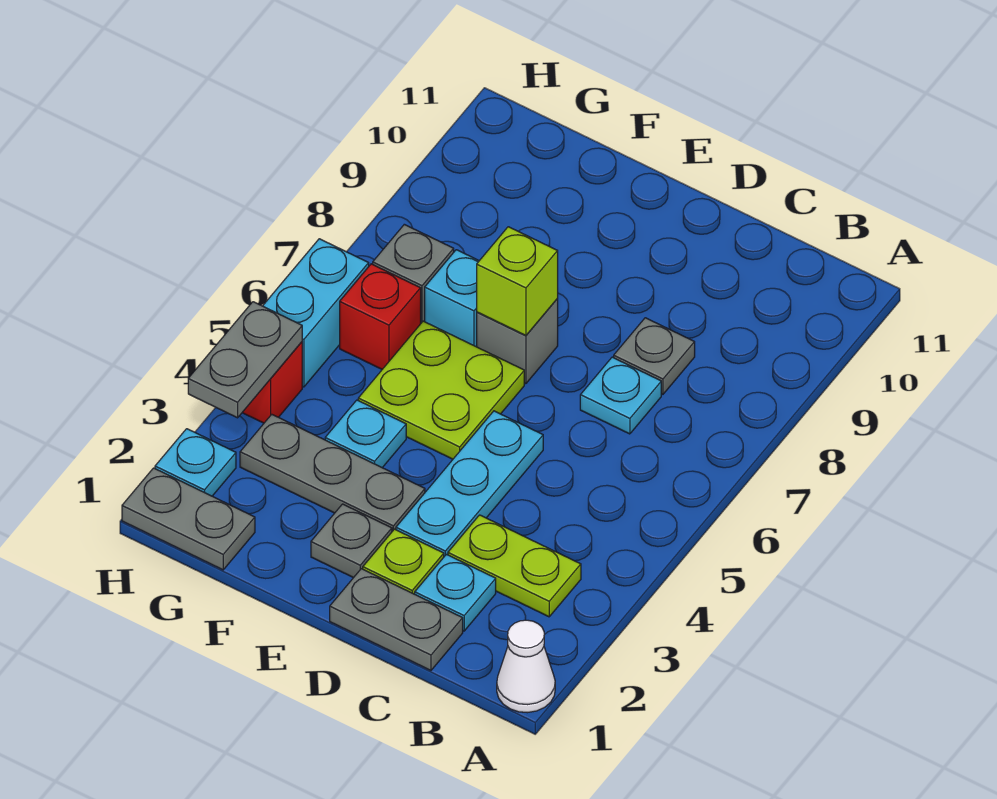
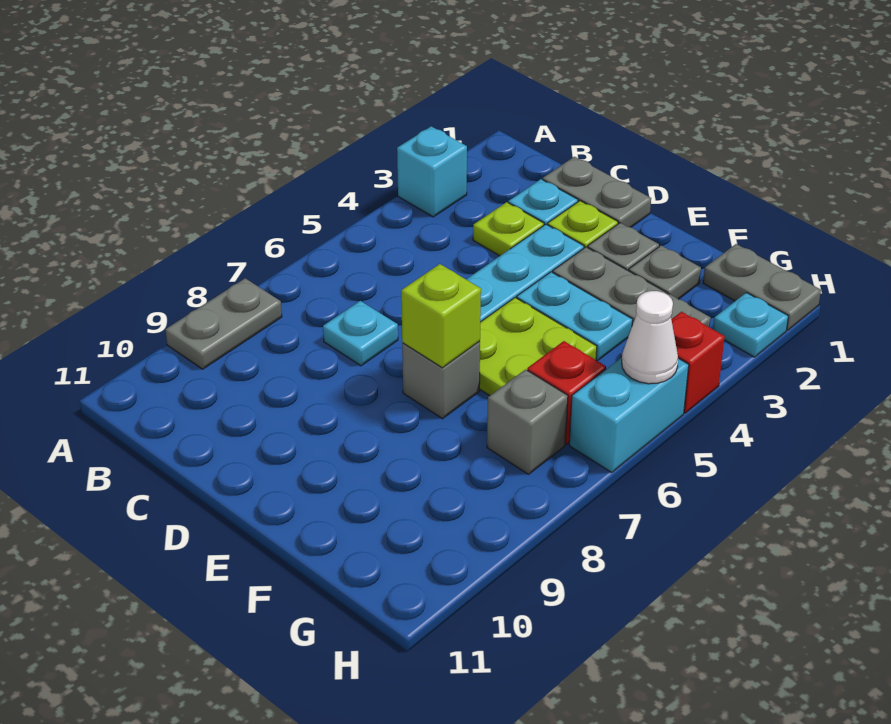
white cone A1 level 1 -> white cone H5 level 2
lime plate B3:C3 level 1 -> lime plate C3 level 1
grey plate C8 level 1 -> grey plate F2 level 1
cyan plate F4 level 1 -> cyan plate E4:F4 level 1
cyan brick F7 level 1 -> cyan brick A3 level 1
grey plate H3:H4 level 2 -> grey plate A8:A9 level 1

